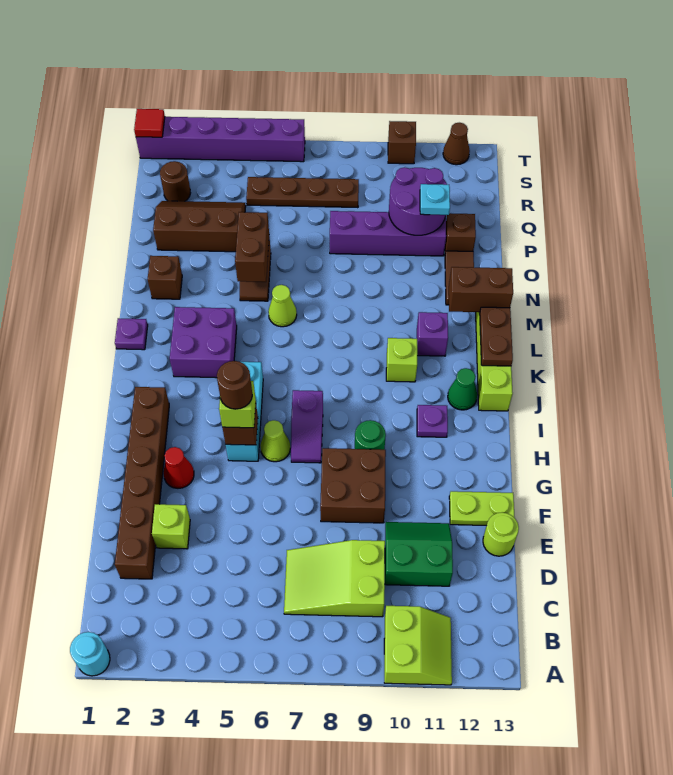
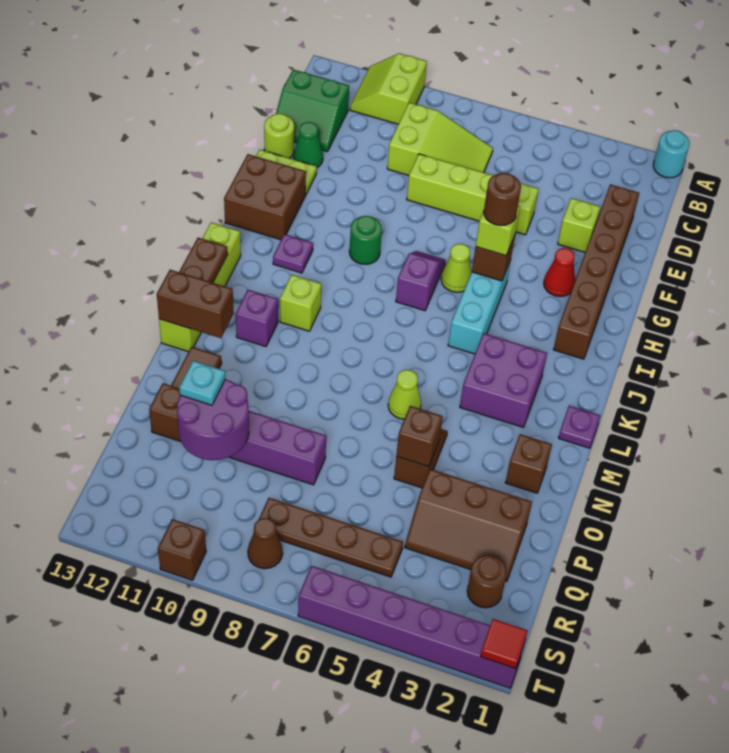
green slope D10:E11 level 1 top D -> green slope C12:D13 level 1 top C
none -> lime brick E5:E8 level 1
brown brick F8:G9 level 1 -> brown brick G12:H13 level 1
green cone J12 level 1 -> green cone E12 level 1
brown brick N5:O5 level 2 -> brown brick O5 level 2
brown cone T12 level 1 -> brown cone S8 level 1

